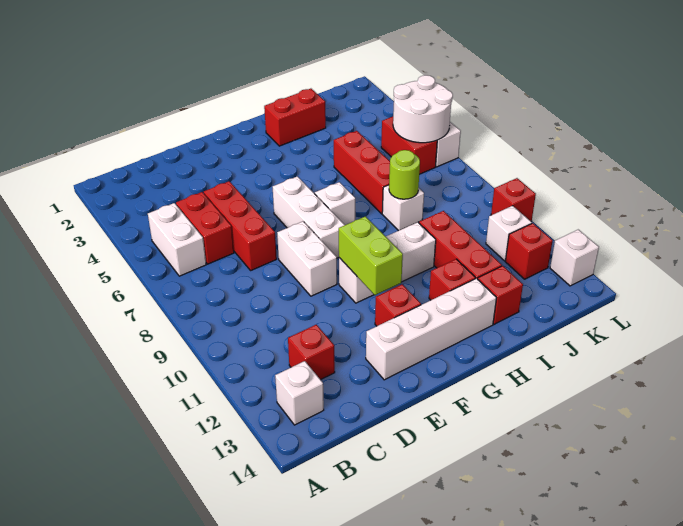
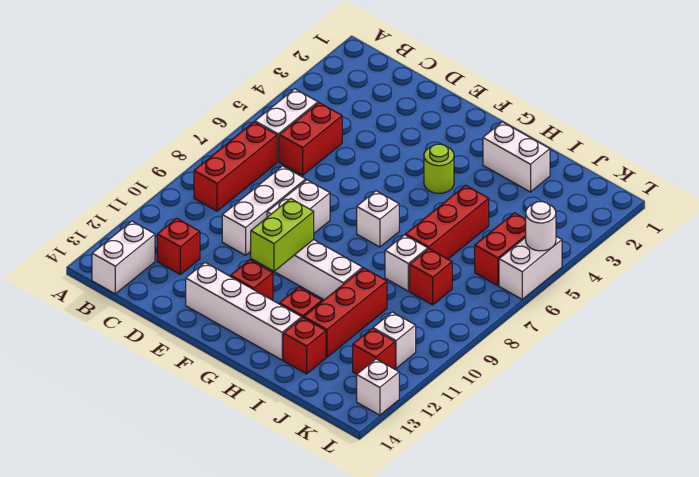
white brick B13 level 1 -> white brick B13:B14 level 1
red brick D5:D7 level 1 -> red brick B7:B9 level 1
white brick F6:F8 level 1 -> white brick D8:D10 level 1
red brick H2:I2 level 1 -> white brick H2:I2 level 1
lime round brick I8 level 2 -> lime round brick G4 level 1
white round brick K5:L6 level 2 -> white round brick L5 level 2
red brick L10 level 1 -> red brick J8 level 1

